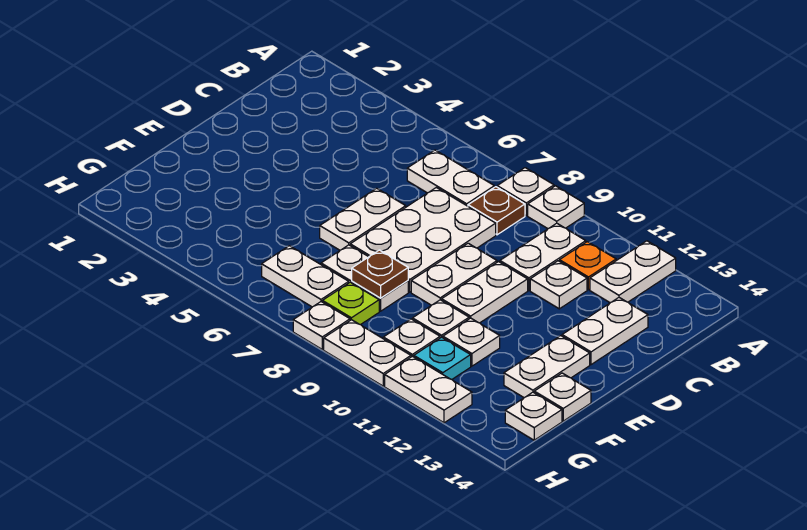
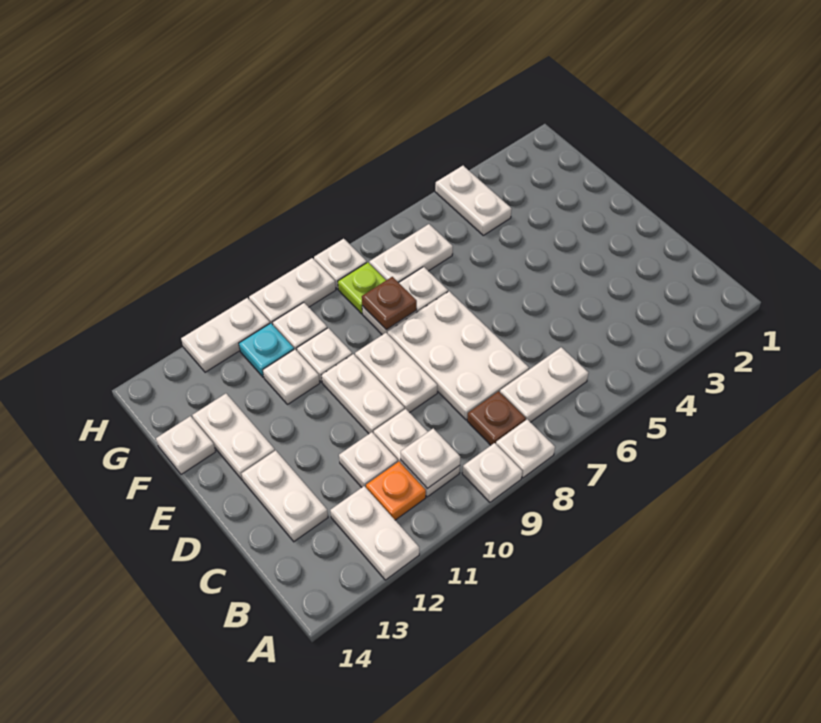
white plate D6:E6 level 1 -> white plate G4:H4 level 1
white plate G14 level 1 -> white plate B10 level 2

